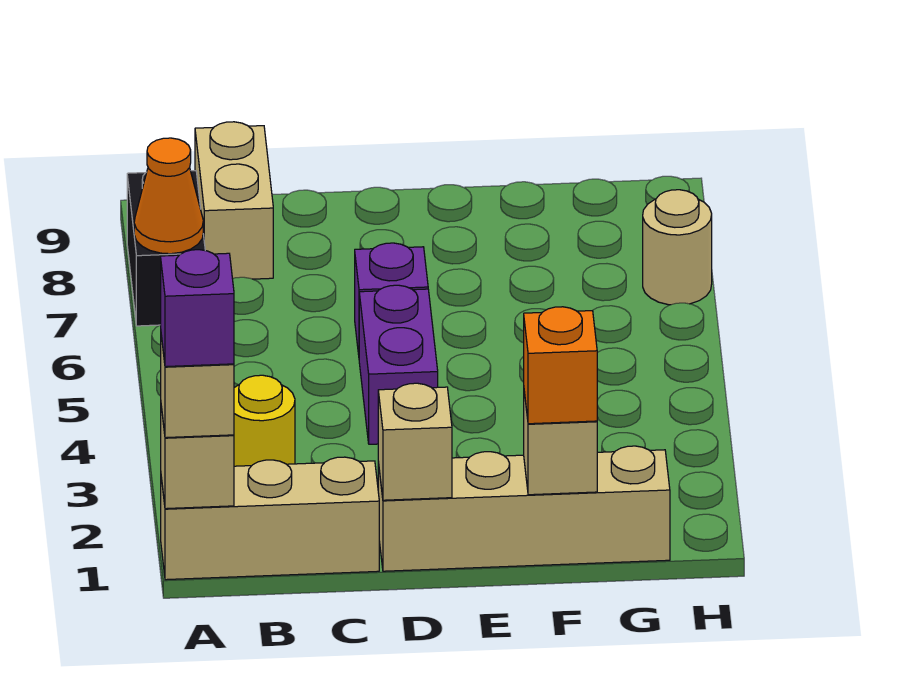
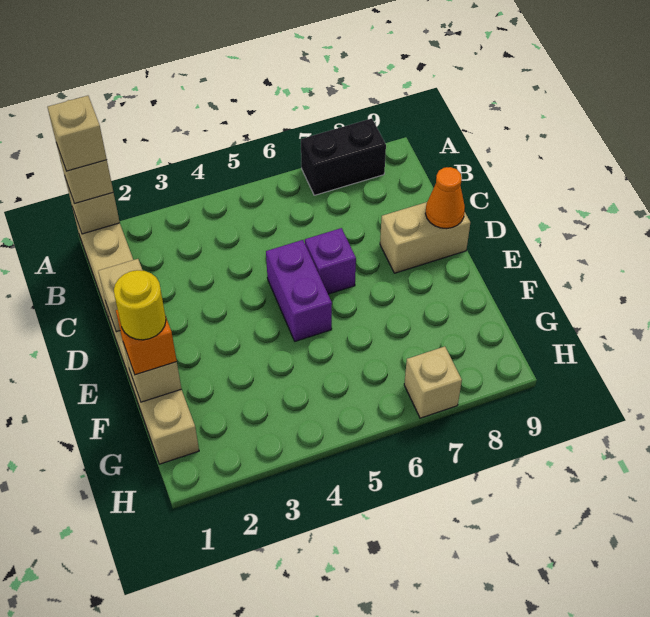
purple brick A1 level 4 -> tan brick A1 level 4
orange cone A7 level 2 -> orange cone D9 level 2
yellow round brick B3 level 1 -> yellow round brick F1 level 4
tan brick B8:B9 level 1 -> tan brick D8:D9 level 1
purple brick D4:D5 level 1 -> purple brick D5:E5 level 1
tan round brick H7 level 1 -> tan brick H7 level 1

